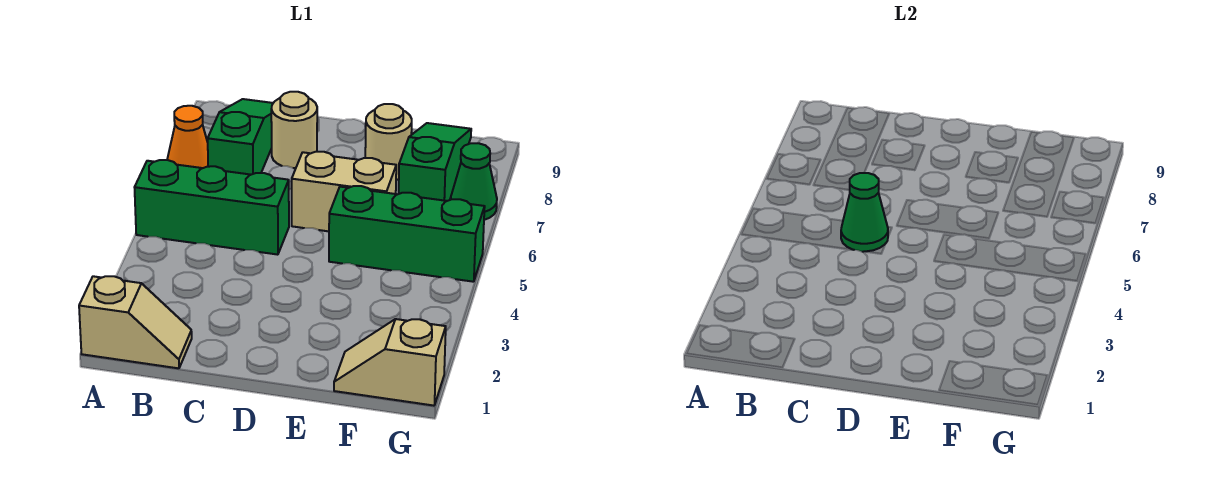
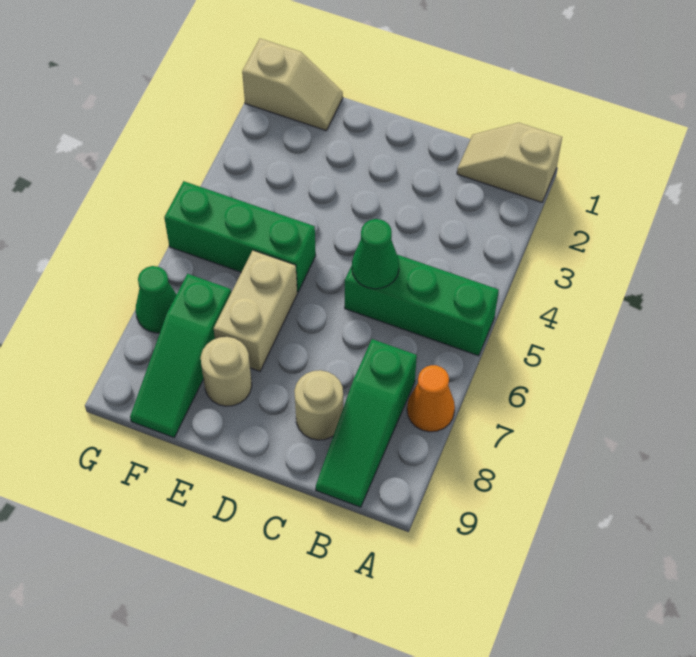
tan brick D6:E6 level 1 -> tan brick E6:E7 level 1

